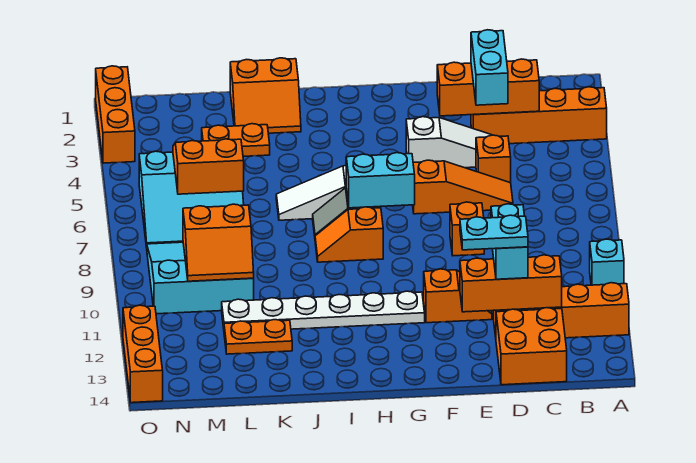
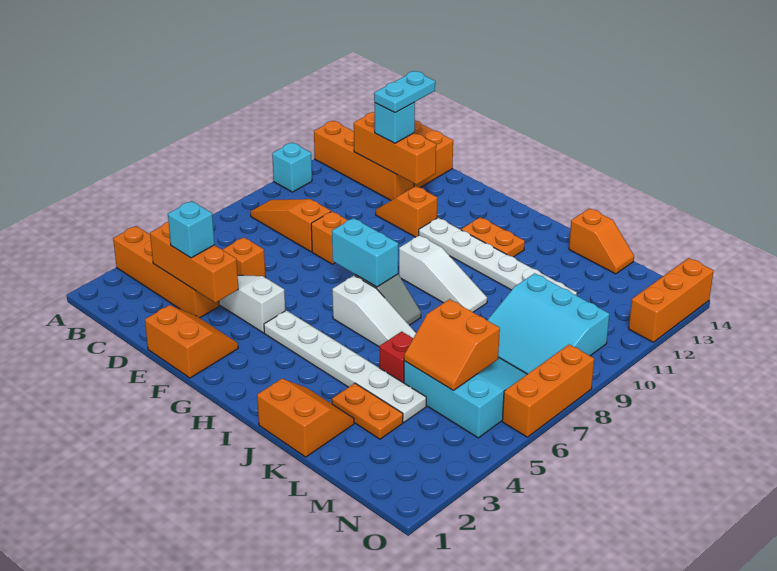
cyan brick D3:D4 level 3 -> cyan brick D3 level 3
orange slope D6:F6 level 1 top F -> orange slope B8:D8 level 1 top D
cyan brick D11:D12 level 3 -> cyan brick D12 level 3
cyan plate D12:E12 level 4 -> cyan plate D12:D13 level 4
none -> white plate G4:L4 level 1
orange slope H8:I8 level 1 top H -> orange slope K14:L14 level 1 top K
none -> white slope H9:J9 level 1 top H
none -> red brick K5 level 1
orange plate K12:L12 level 1 -> orange plate H12:I12 level 1
orange slope L9:M10 level 2 top 9 -> orange slope E1:F2 level 1 top 1
orange brick O1:O3 level 1 -> orange brick O6:O8 level 1

